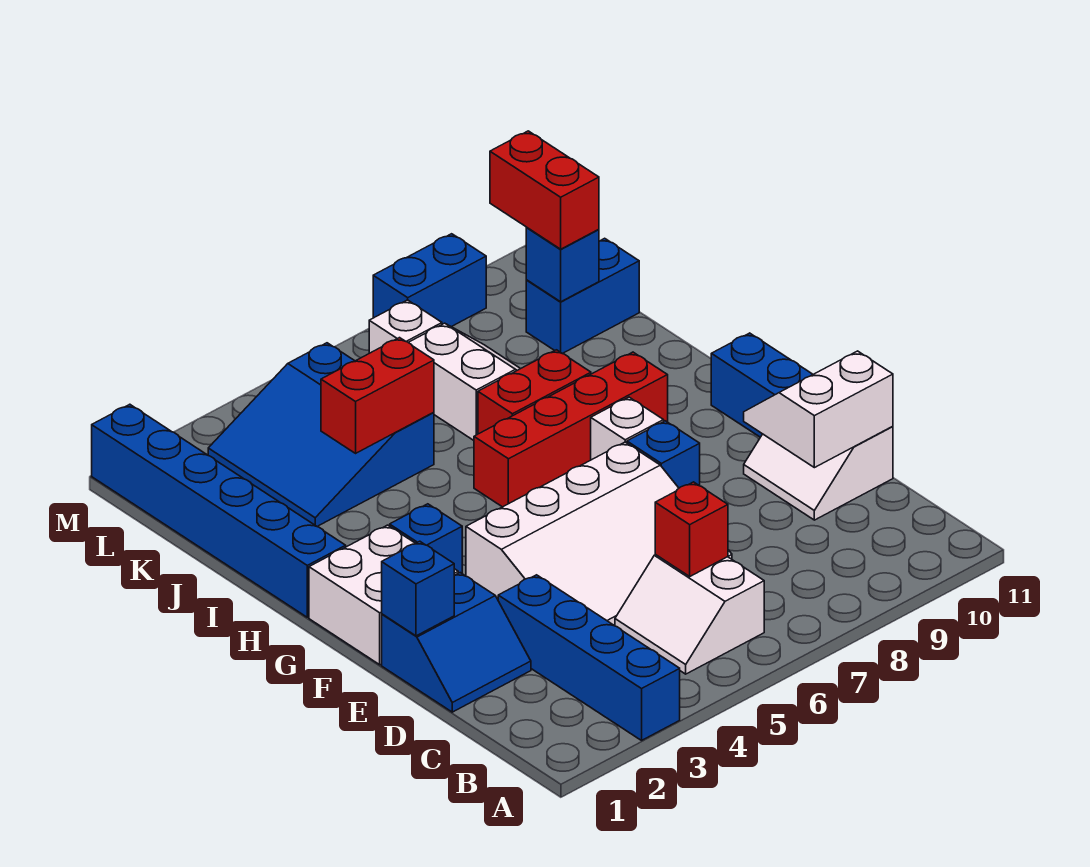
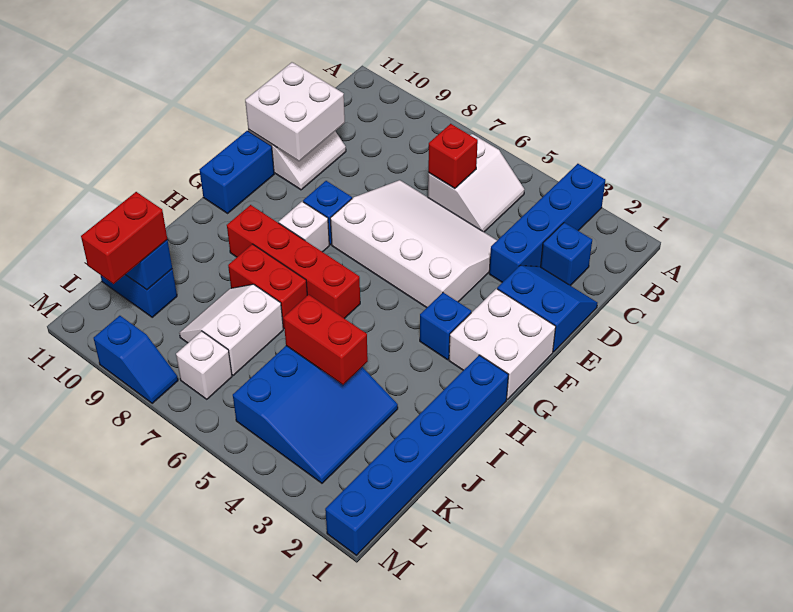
white slope D10:E11 level 2 top D -> white brick D10:E11 level 2
blue brick E1 level 2 -> blue brick C2 level 1
blue brick M8:M9 level 1 -> blue slope M8:M9 level 1 top 9

